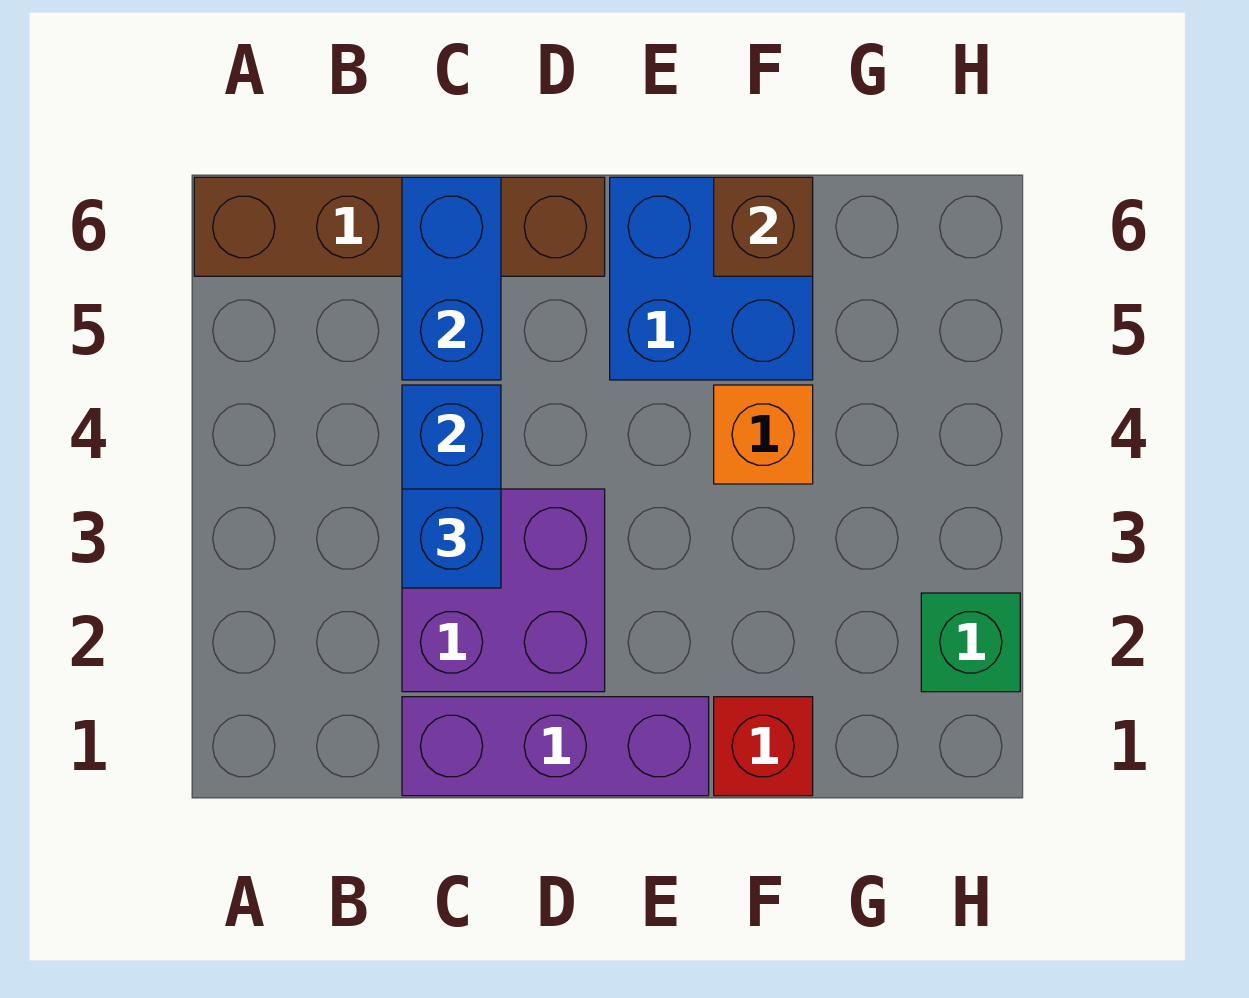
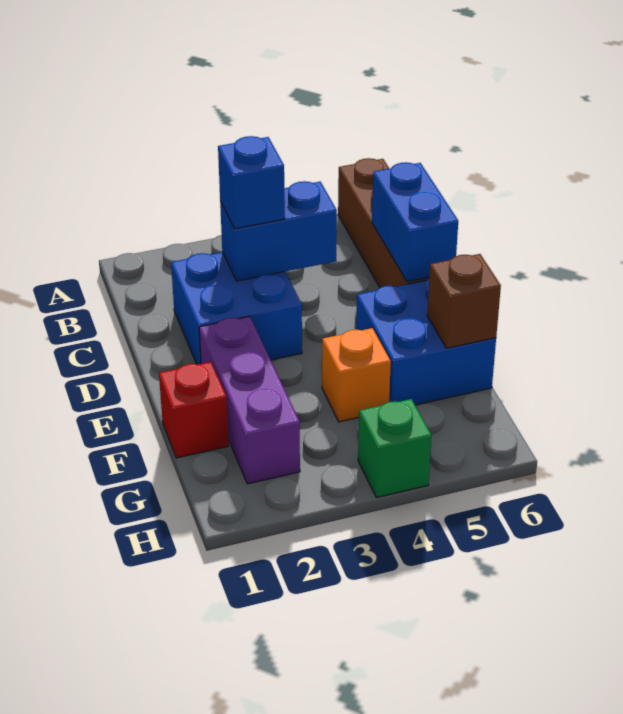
purple brick C1:E1 level 1 -> purple brick E2:G2 level 1
purple brick C2:D3 level 1 -> blue brick C2:D3 level 1
blue brick C5:C6 level 2 -> blue brick C6:D6 level 2
green brick H2 level 1 -> green brick H4 level 1

